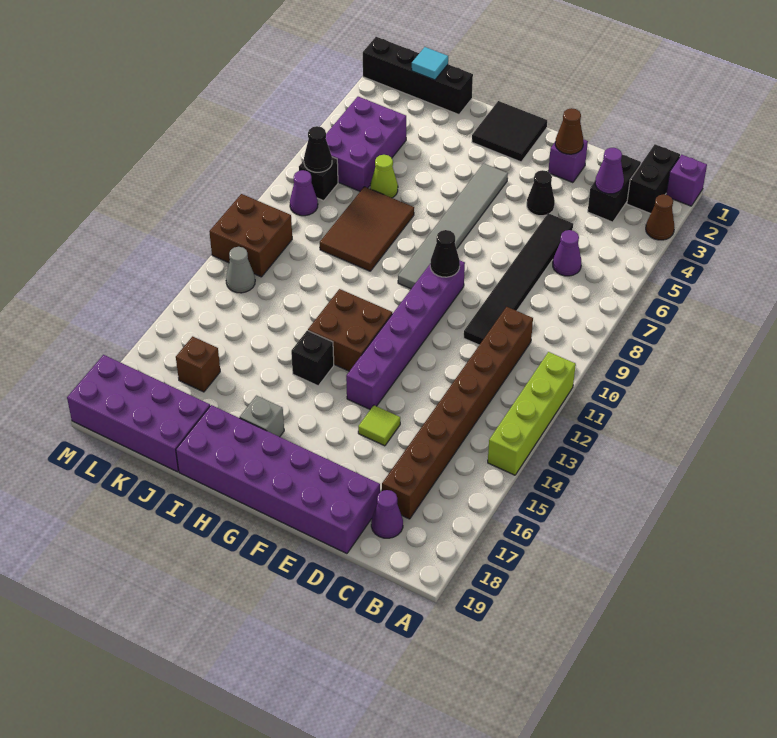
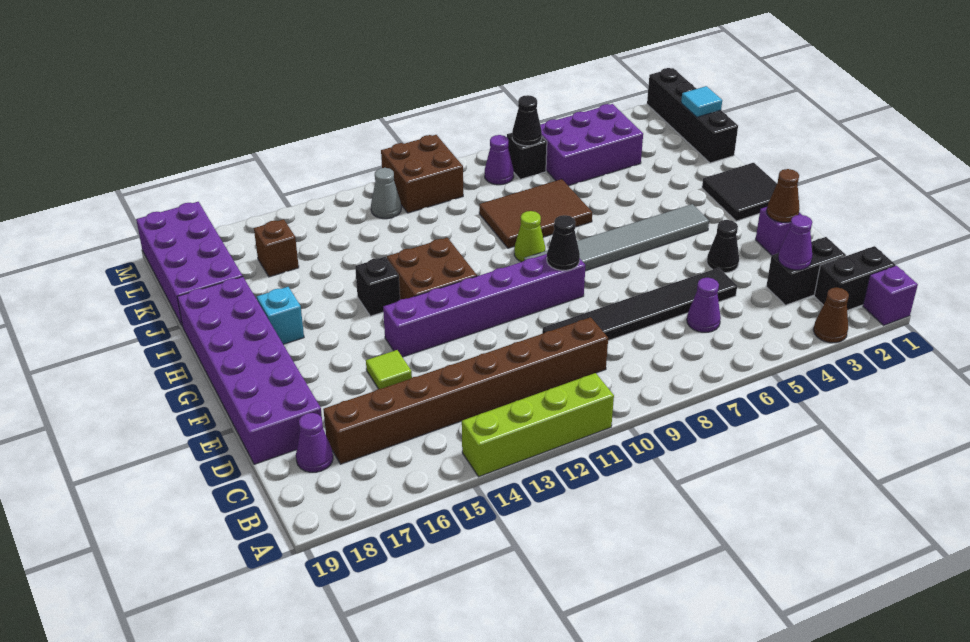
grey brick H17 level 1 -> cyan brick H17 level 1
lime cone J6 level 1 -> lime cone H9 level 1

